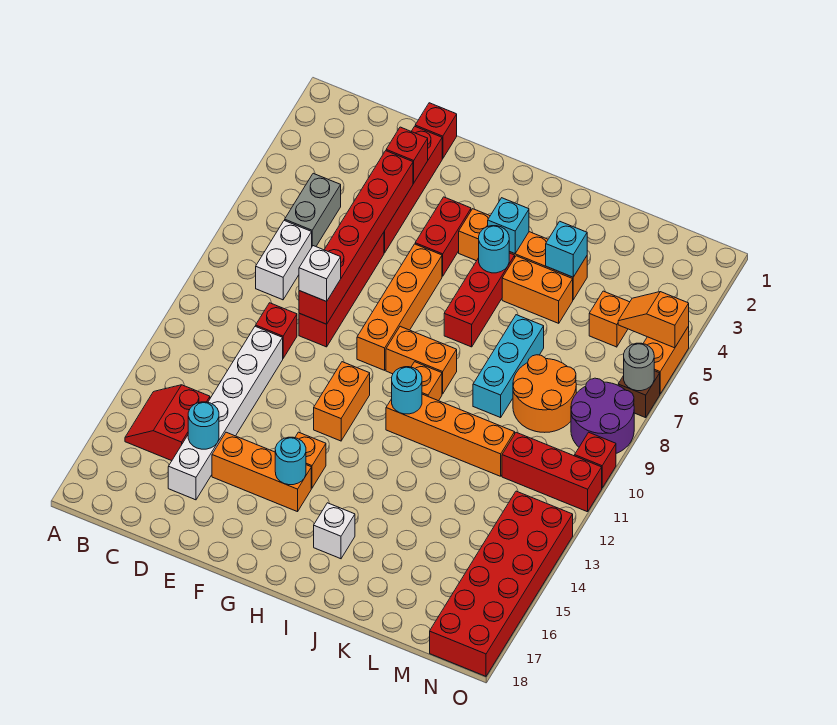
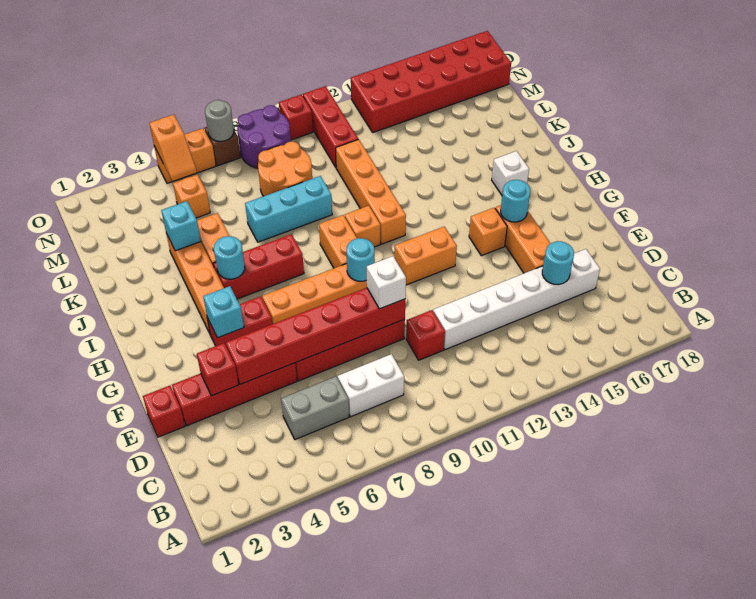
red slope B14:C15 level 1 top C -> none
cyan brick I4 level 2 -> cyan brick G4 level 2
cyan round brick I11 level 2 -> cyan round brick G9 level 2

